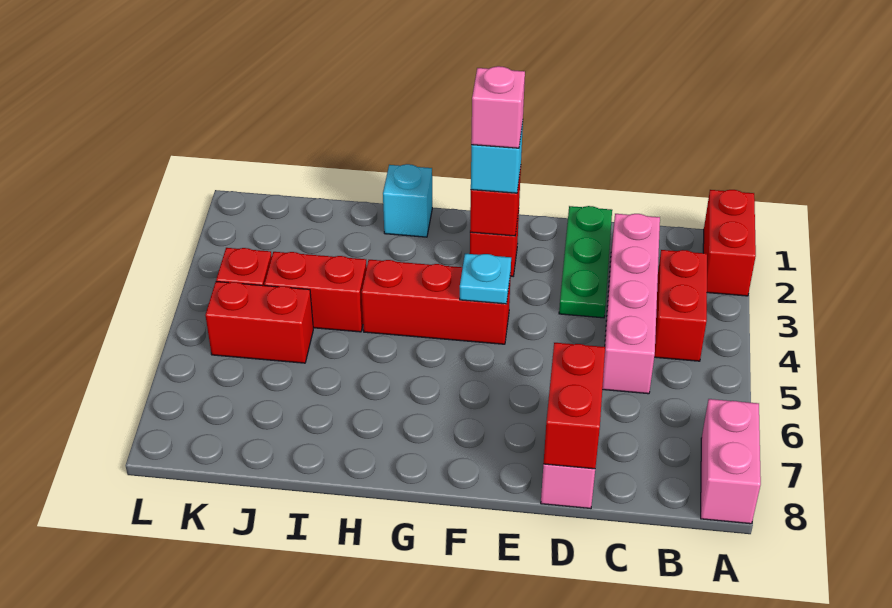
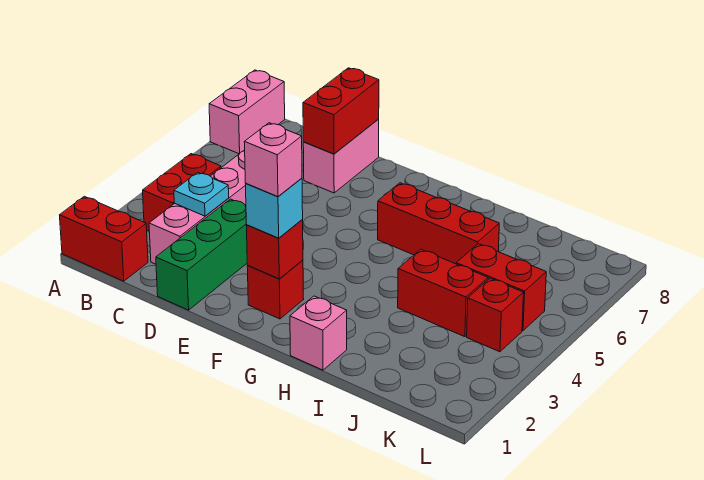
red brick A1:A2 level 1 -> red brick A1:B1 level 1
green plate D1:D3 level 1 -> green brick D1:D3 level 1
red brick F4:H4 level 1 -> red brick G6:I6 level 1
cyan plate F4 level 2 -> cyan plate C3 level 2
cyan brick H1 level 1 -> pink brick H1 level 1

